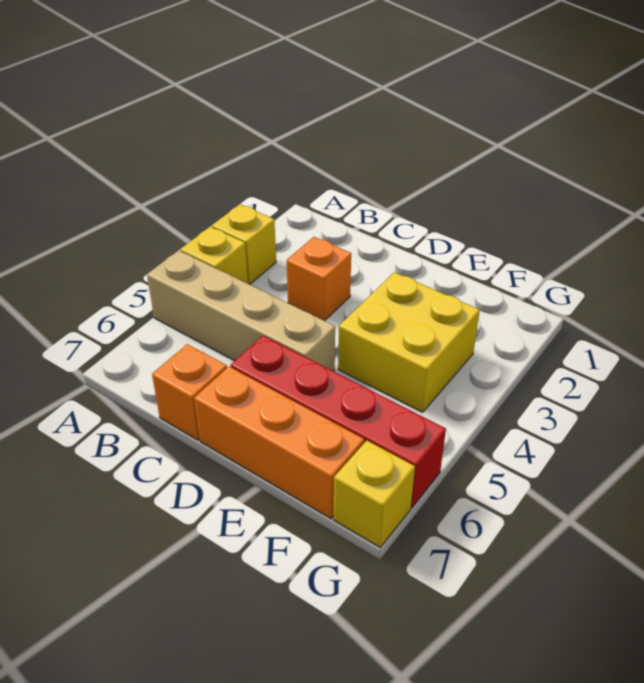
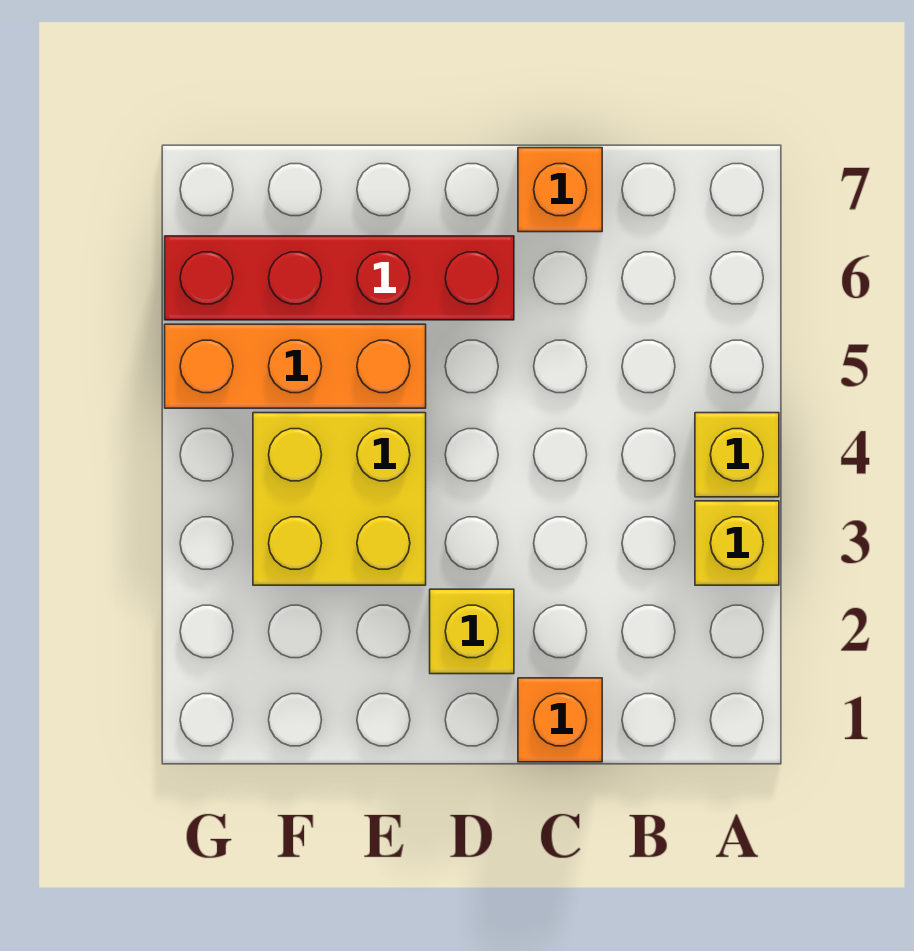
tan brick A5:D5 level 1 -> none
orange brick C3 level 1 -> orange brick C1 level 1
orange brick D7:F7 level 1 -> orange brick E5:G5 level 1
yellow brick G7 level 1 -> yellow brick D2 level 1

